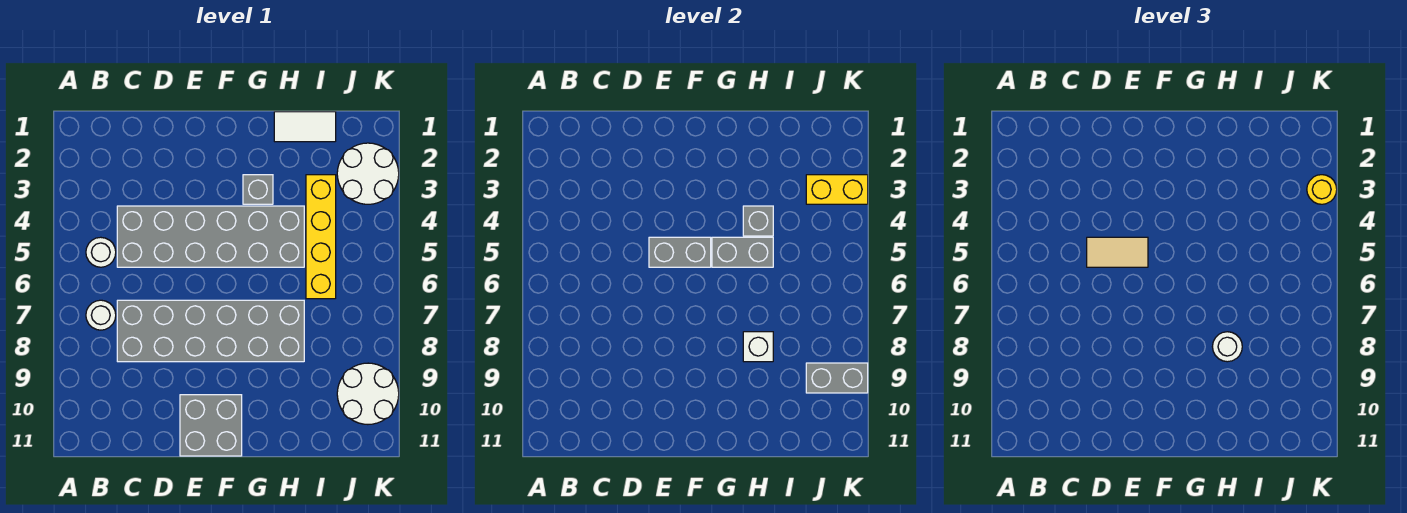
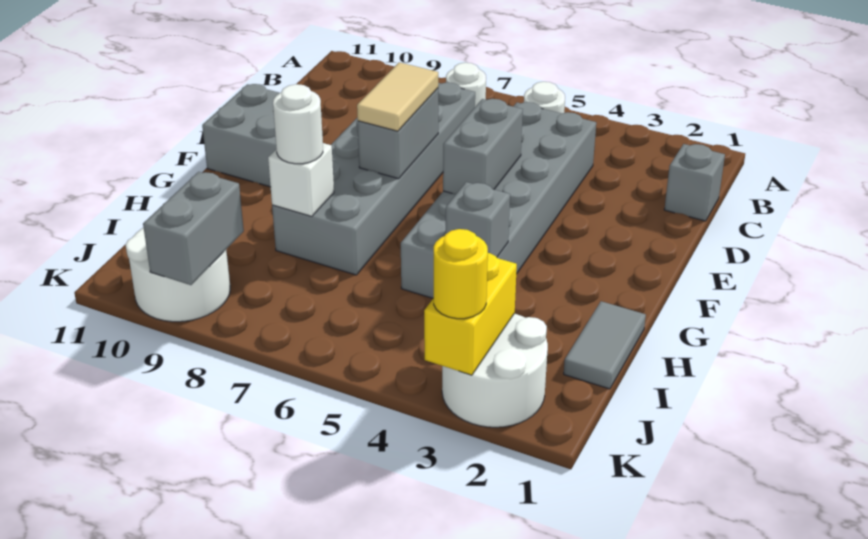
tan tile D5:E5 level 3 -> tan tile E7:F7 level 3
grey brick G3 level 1 -> grey brick C1 level 1
grey brick G5:H5 level 2 -> grey brick E7:F7 level 2
white tile H1:I1 level 1 -> grey tile H1:I1 level 1
yellow brick I3:I6 level 1 -> none

